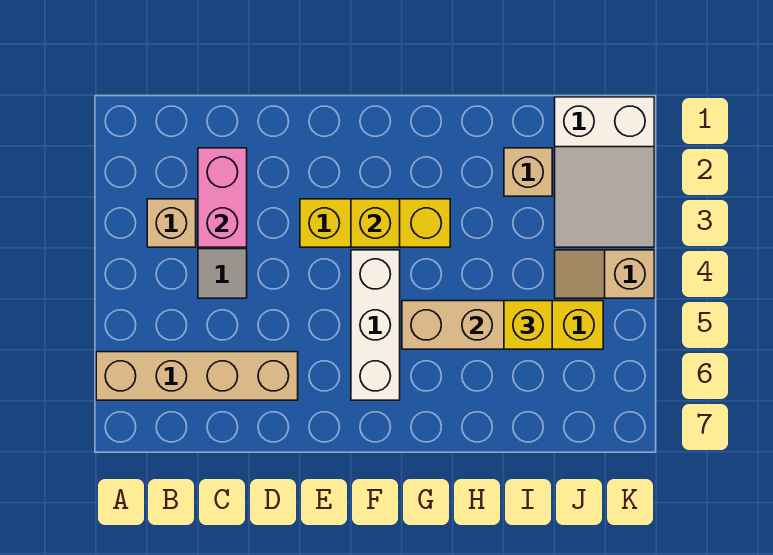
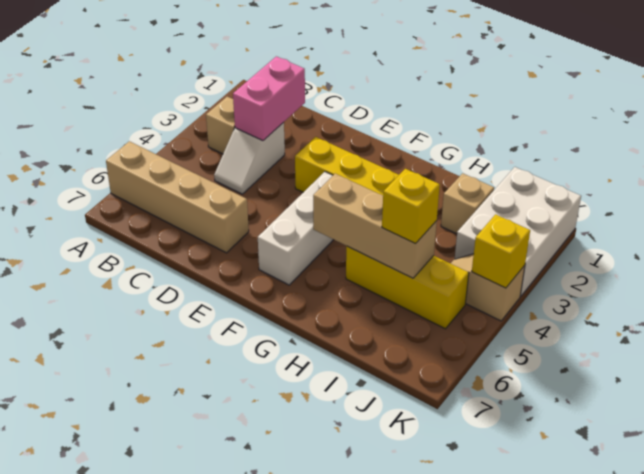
yellow brick F3 level 2 -> yellow brick K4 level 2
white slope J1:K3 level 1 top 1 -> white brick J1:K3 level 1

